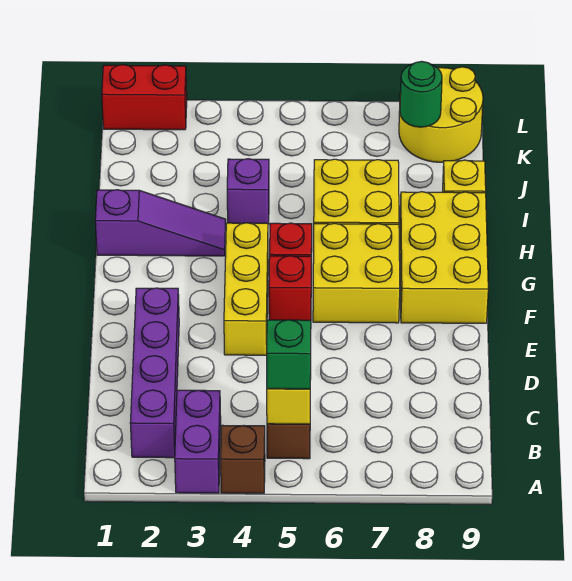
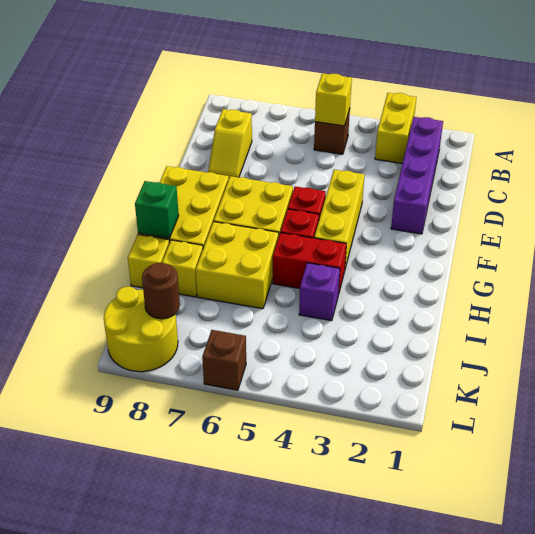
purple brick A3:B3 level 1 -> yellow brick A3:B3 level 1
brown brick A4 level 1 -> brown brick L6 level 1
green brick B5 level 3 -> green brick H9 level 2
none -> yellow slope C8:D8 level 1 top C
purple slope H1:H3 level 1 top 1 -> none
none -> yellow brick I8 level 1
green round brick K8 level 2 -> brown round brick K8 level 2
red brick L1:L2 level 1 -> red brick H4:H5 level 1

